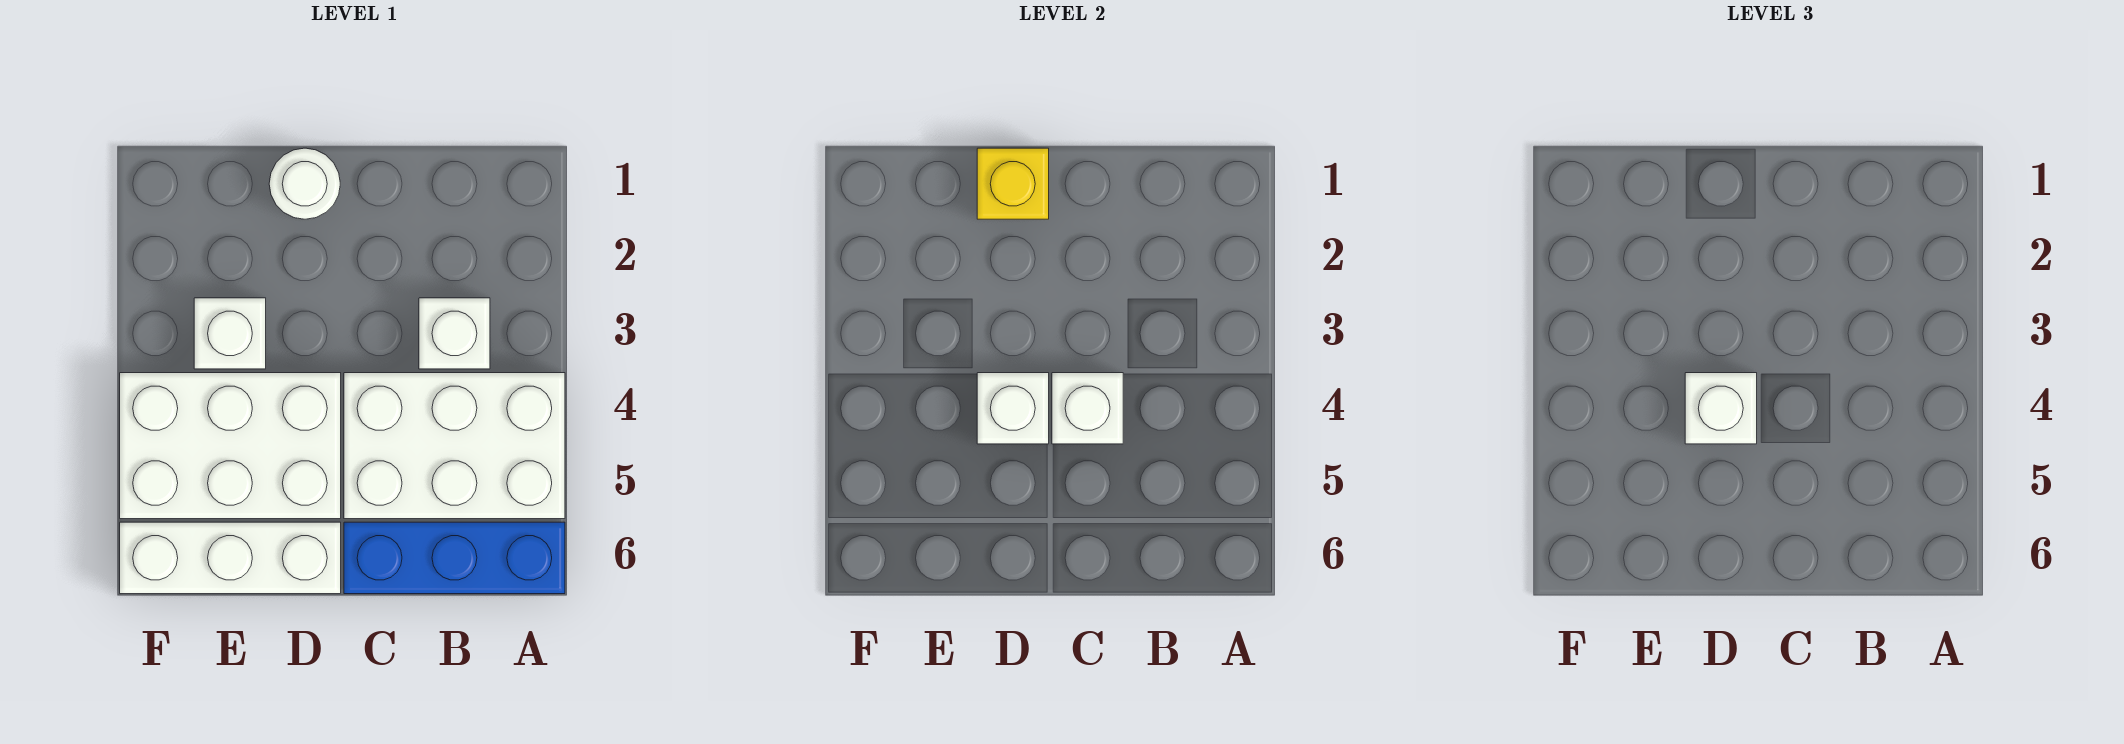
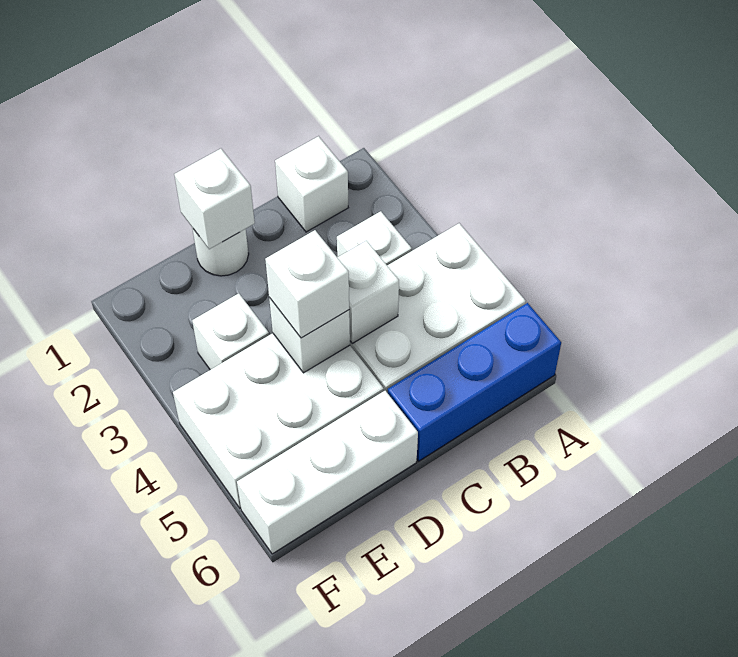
none -> white brick B1 level 1
yellow brick D1 level 2 -> white brick D1 level 2

